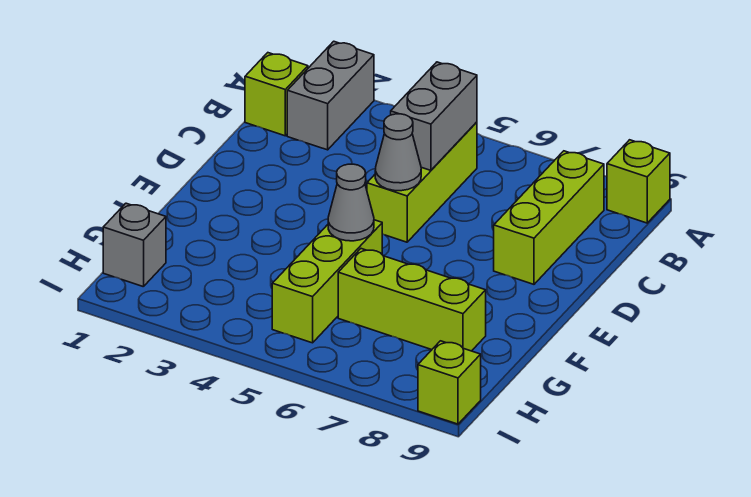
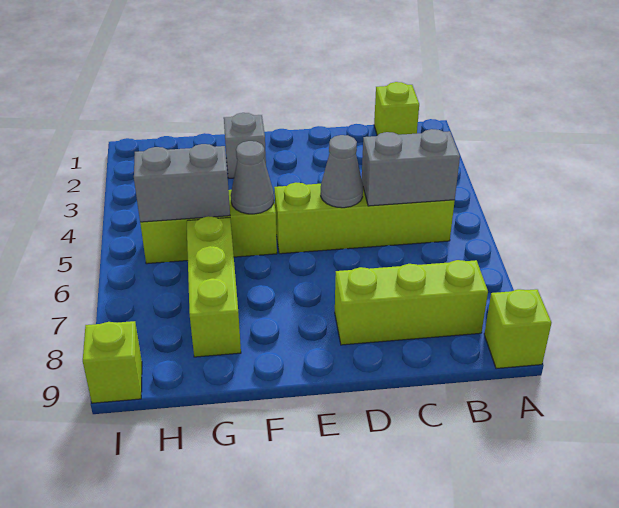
grey brick A2:B2 level 1 -> grey brick G5:H5 level 2
lime brick B5:D5 level 1 -> lime brick B5:E5 level 1
grey brick H1 level 1 -> grey brick F2 level 1

